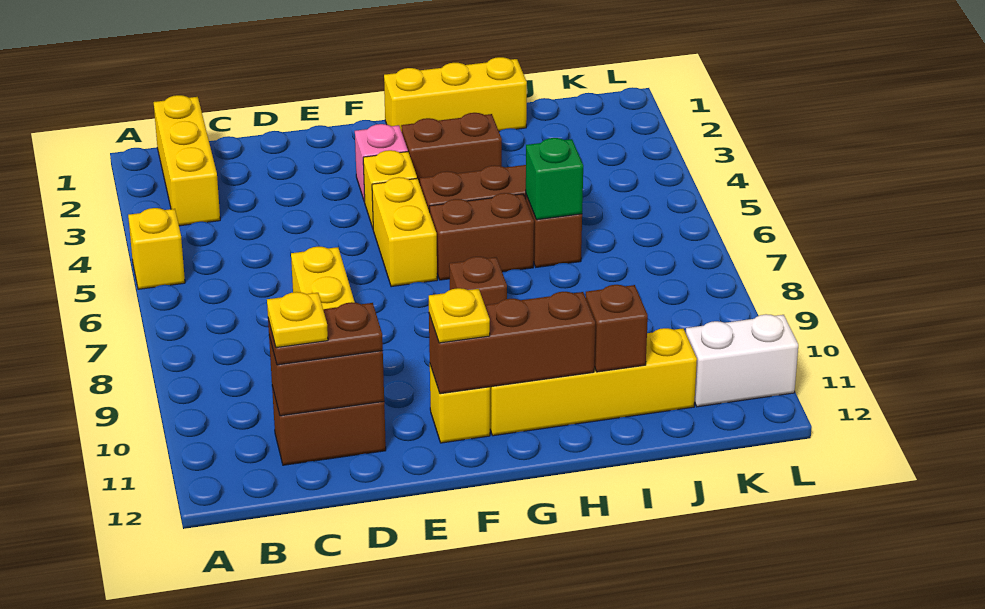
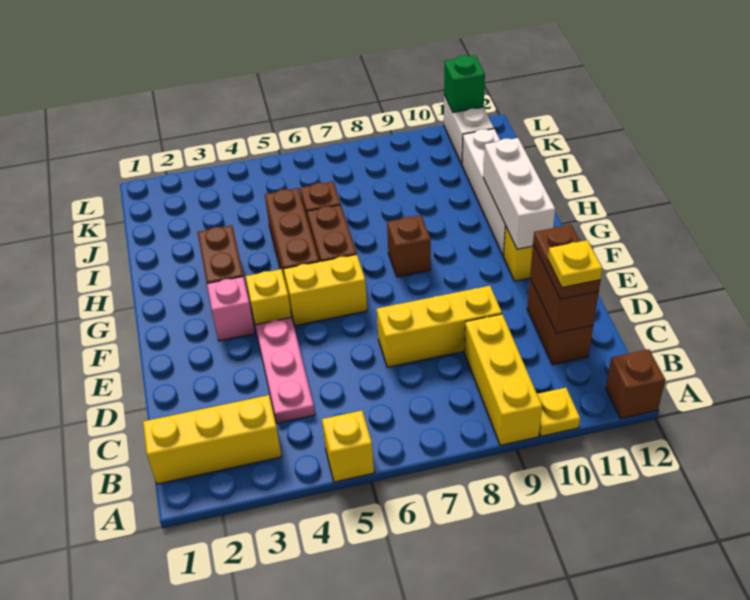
none -> pink plate C4:E4 level 1
brown brick F11:H11 level 2 -> white brick F11:H11 level 2
yellow plate F11 level 3 -> yellow plate A10 level 1
yellow brick G1:I1 level 1 -> yellow brick A9:C9 level 1
yellow brick G11:J11 level 1 -> white brick G11:J11 level 1
green brick I6 level 2 -> green brick L11 level 2
brown brick I11 level 2 -> brown brick A12 level 1

